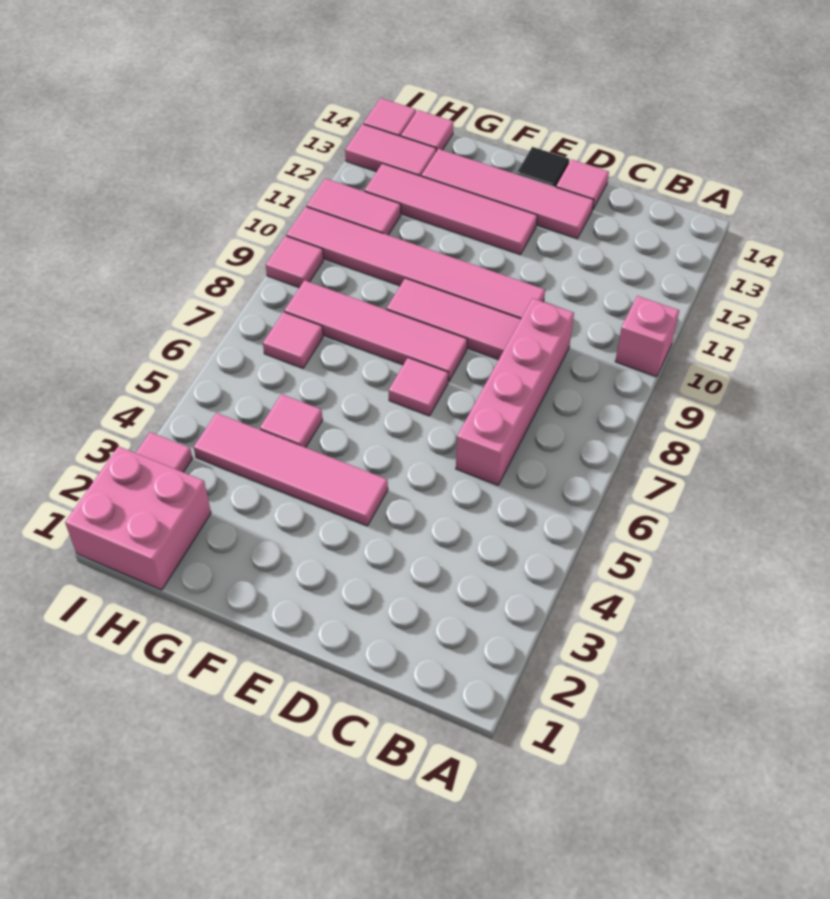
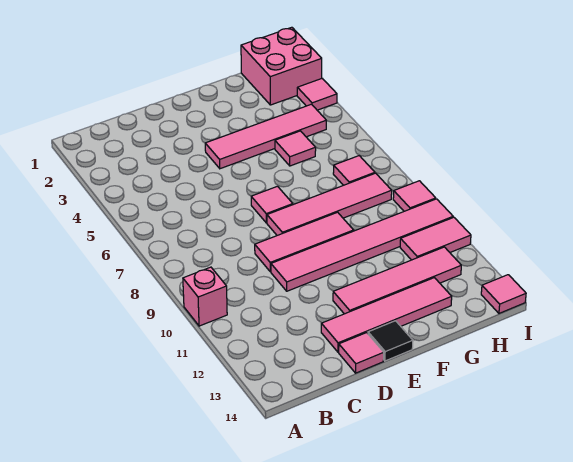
pink brick C6:C9 level 1 -> none
pink tile H13:I13 level 1 -> none
pink tile H14 level 1 -> none

